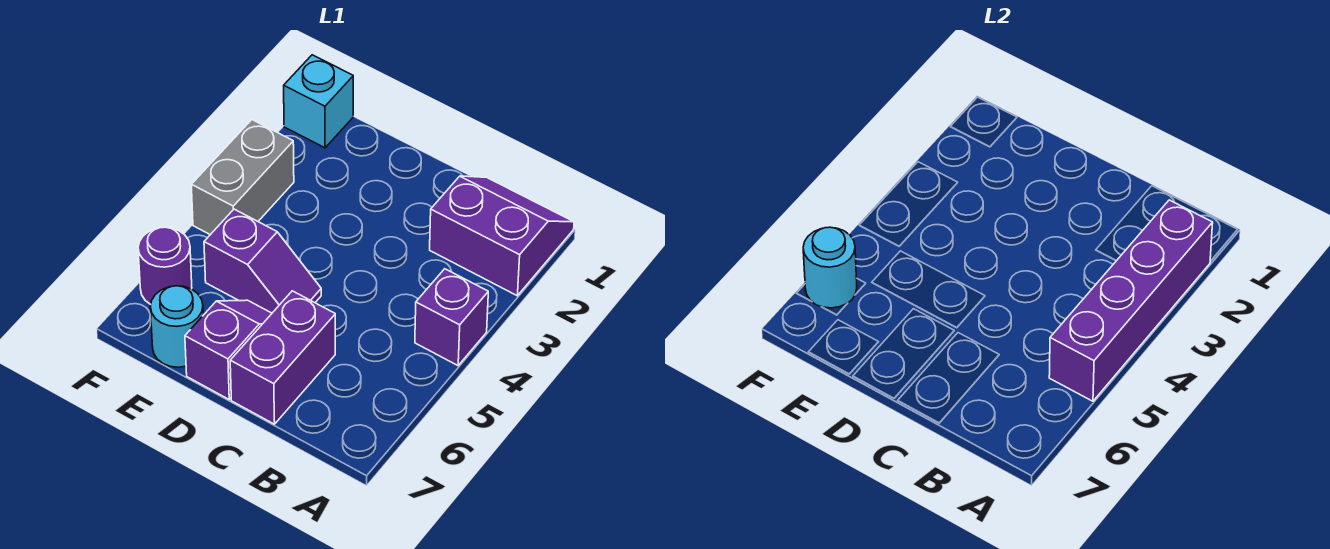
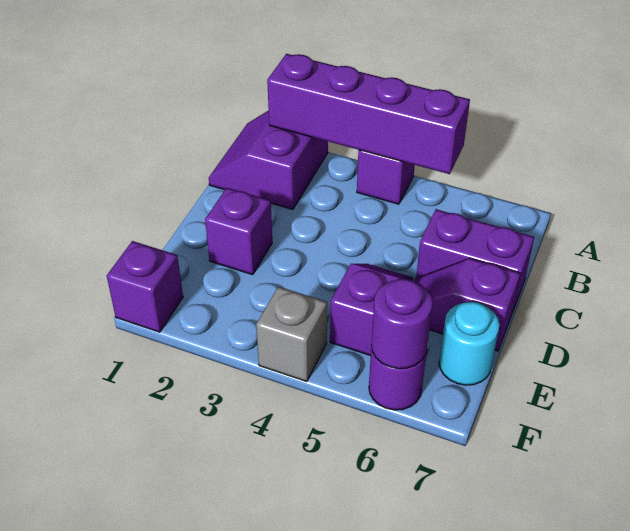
none -> purple brick D2 level 1
cyan brick F1 level 1 -> purple brick F1 level 1
grey brick F3:F4 level 1 -> grey brick F4 level 1
cyan round brick F6 level 2 -> purple round brick F6 level 2

